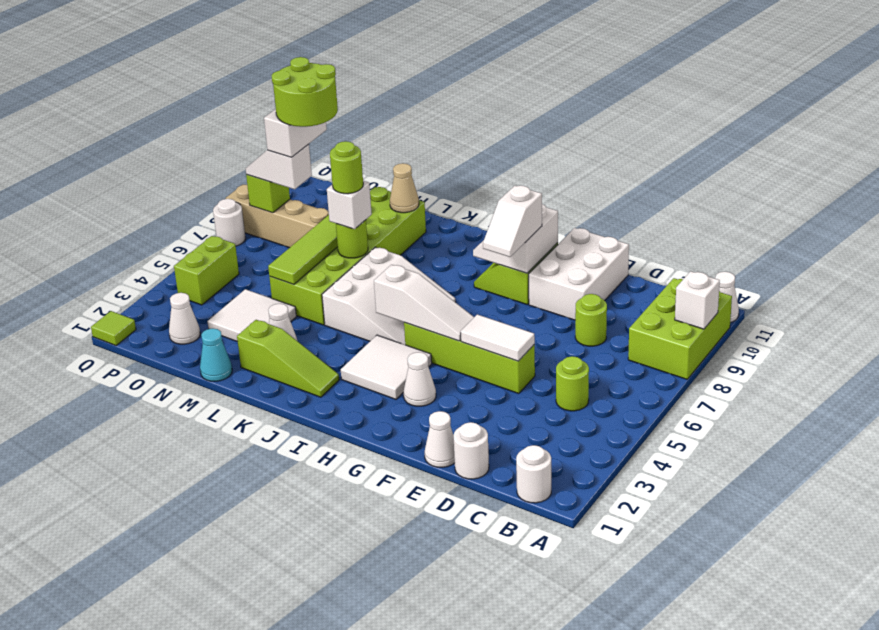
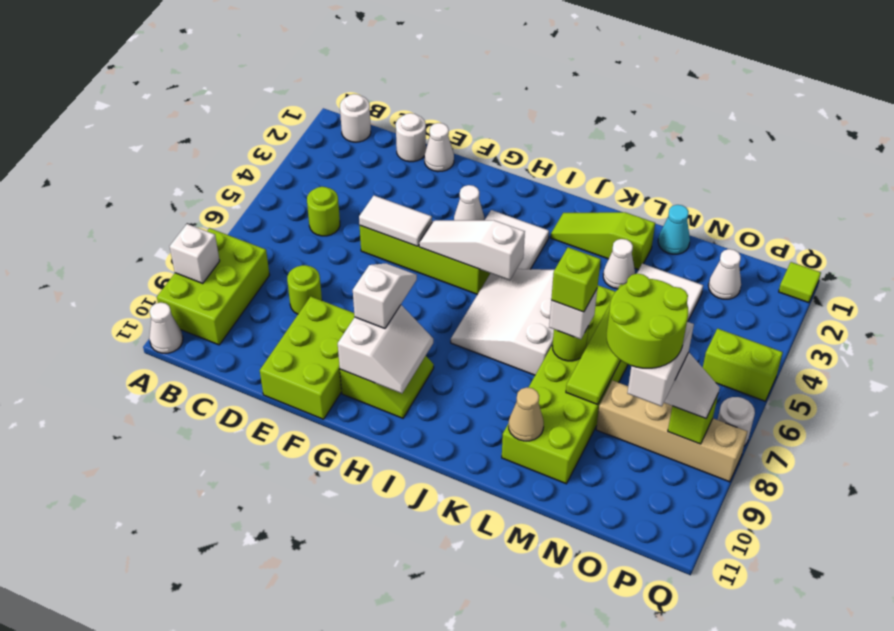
white brick E9:F11 level 1 -> lime brick E9:F11 level 1
lime round brick L7 level 4 -> lime brick L7 level 4
lime brick P4:P5 level 1 -> lime brick P5:Q5 level 1

